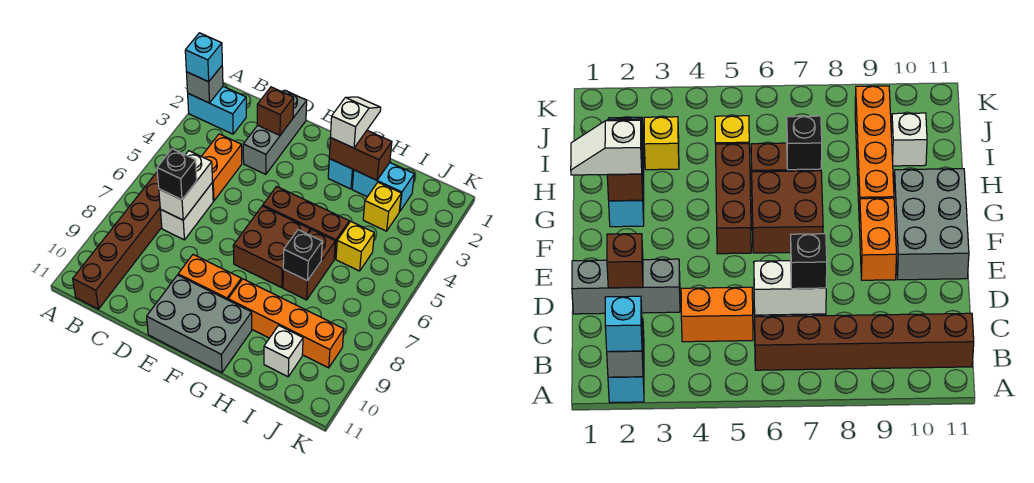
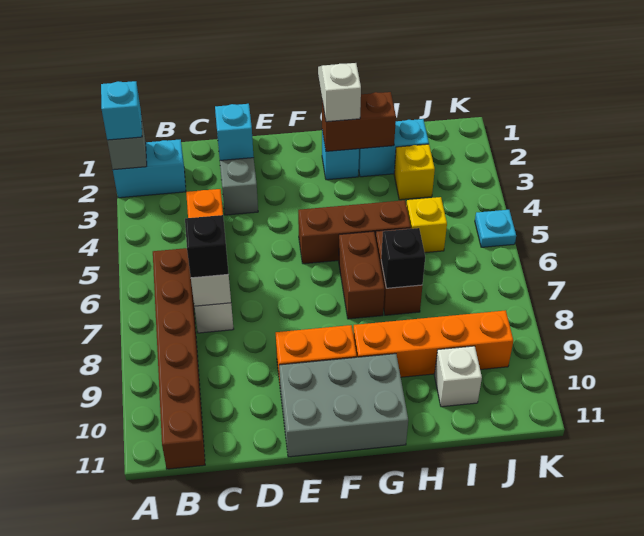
brown brick D2 level 2 -> cyan brick D2 level 2
brown brick F6:G7 level 1 -> brown brick G6:G7 level 1
none -> cyan plate K5 level 1

